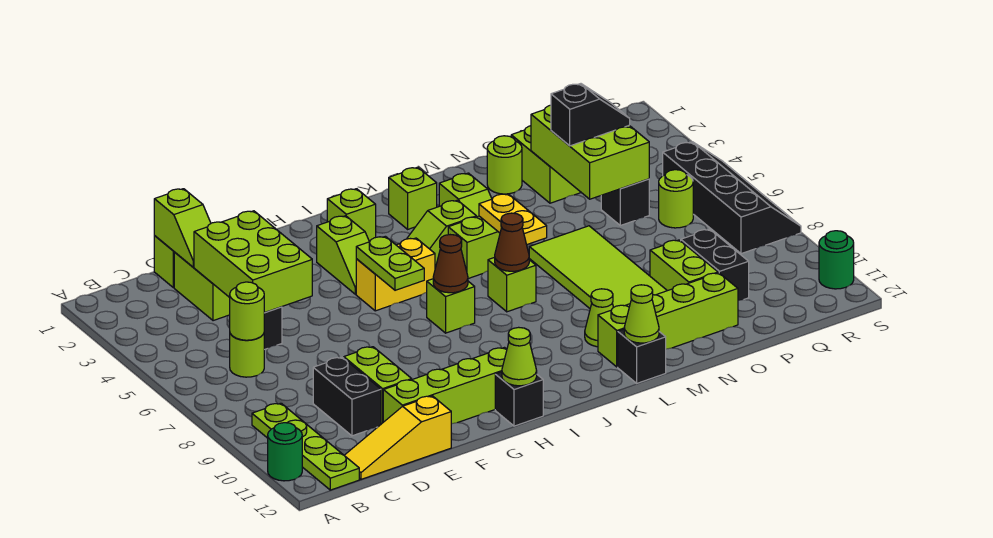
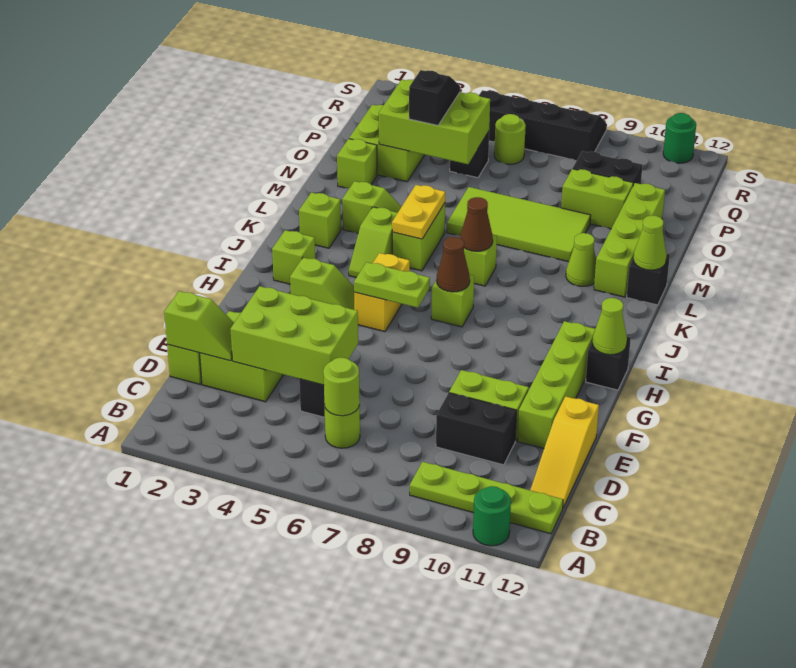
yellow plate L5:L6 level 2 -> yellow plate K5:L5 level 2
lime round brick N2 level 1 -> lime brick N2 level 1

